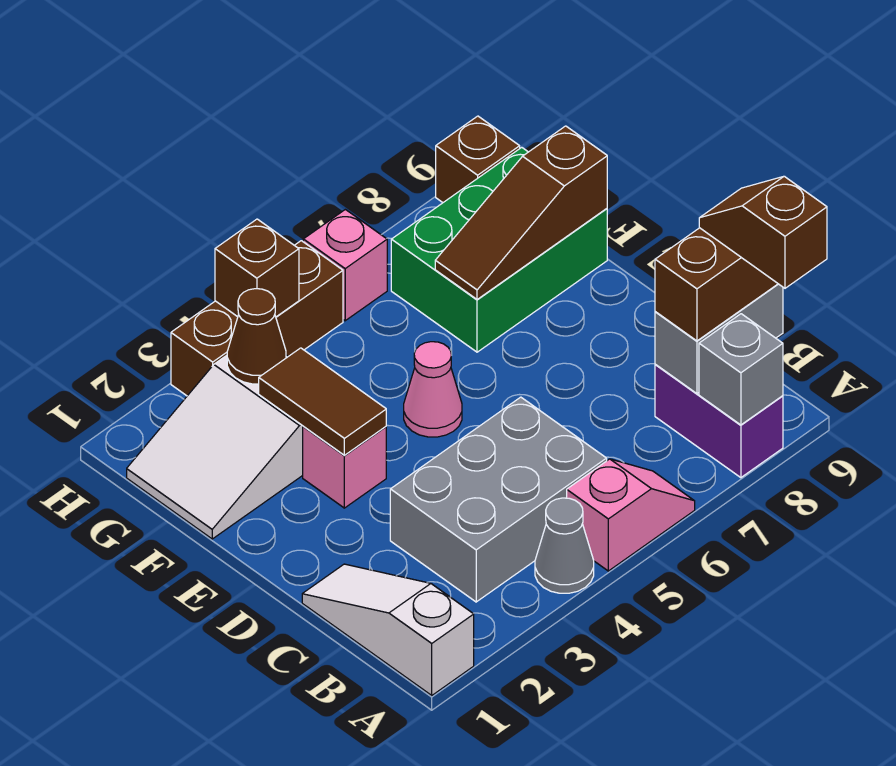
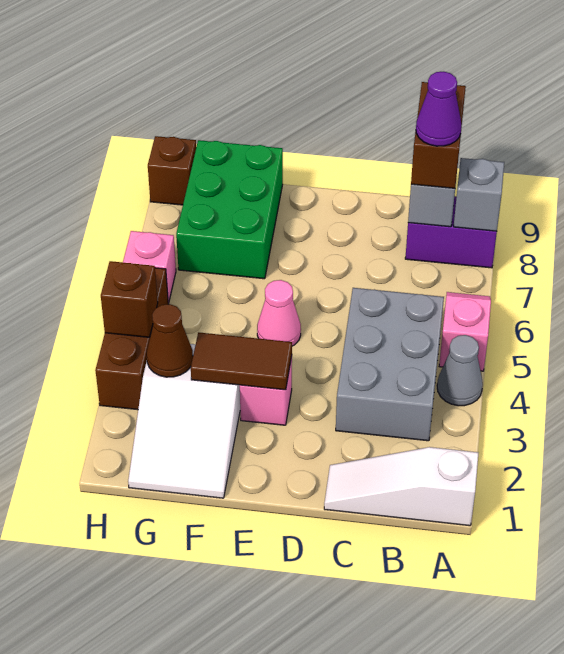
brown slope A9:B9 level 4 top A -> none
none -> purple cone B8 level 4
brown slope F7:F9 level 2 top 9 -> none

